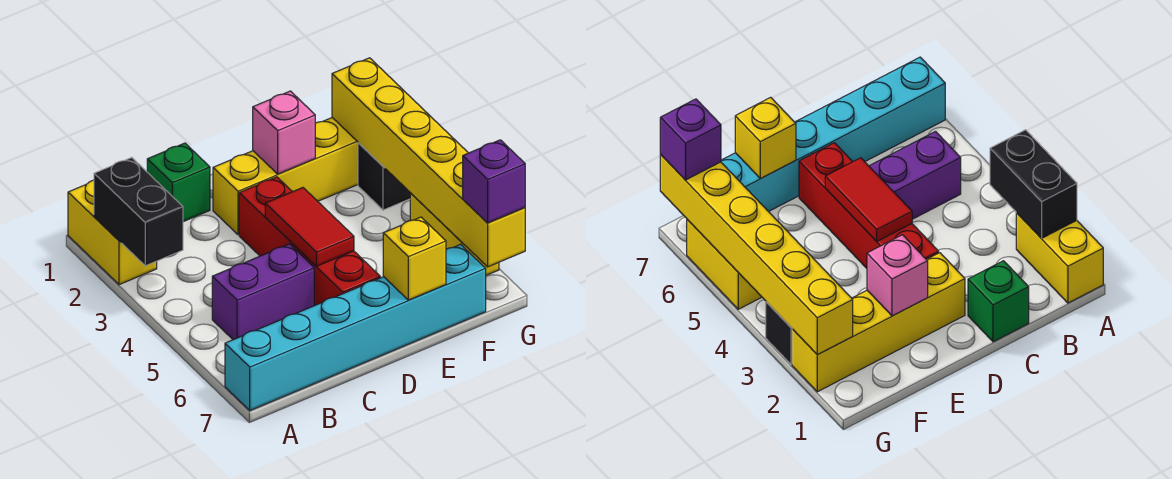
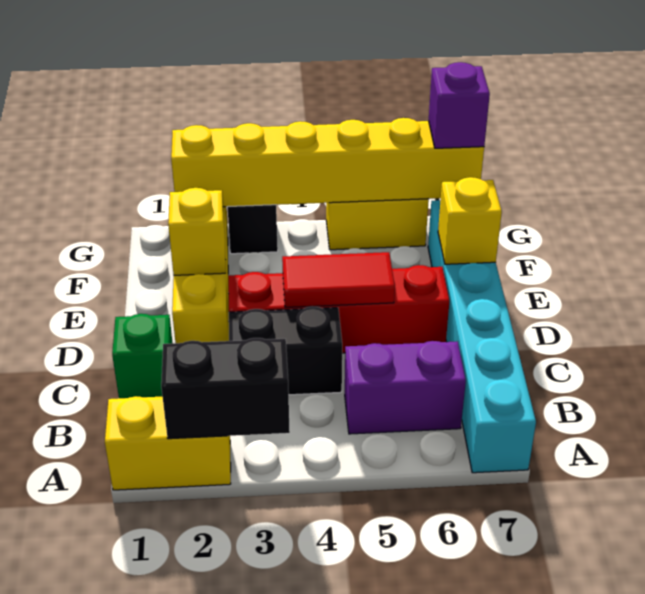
purple brick B5:C5 level 1 -> purple brick B5:B6 level 1
none -> black brick C3:C4 level 1
pink brick E2 level 2 -> yellow brick E2 level 2

